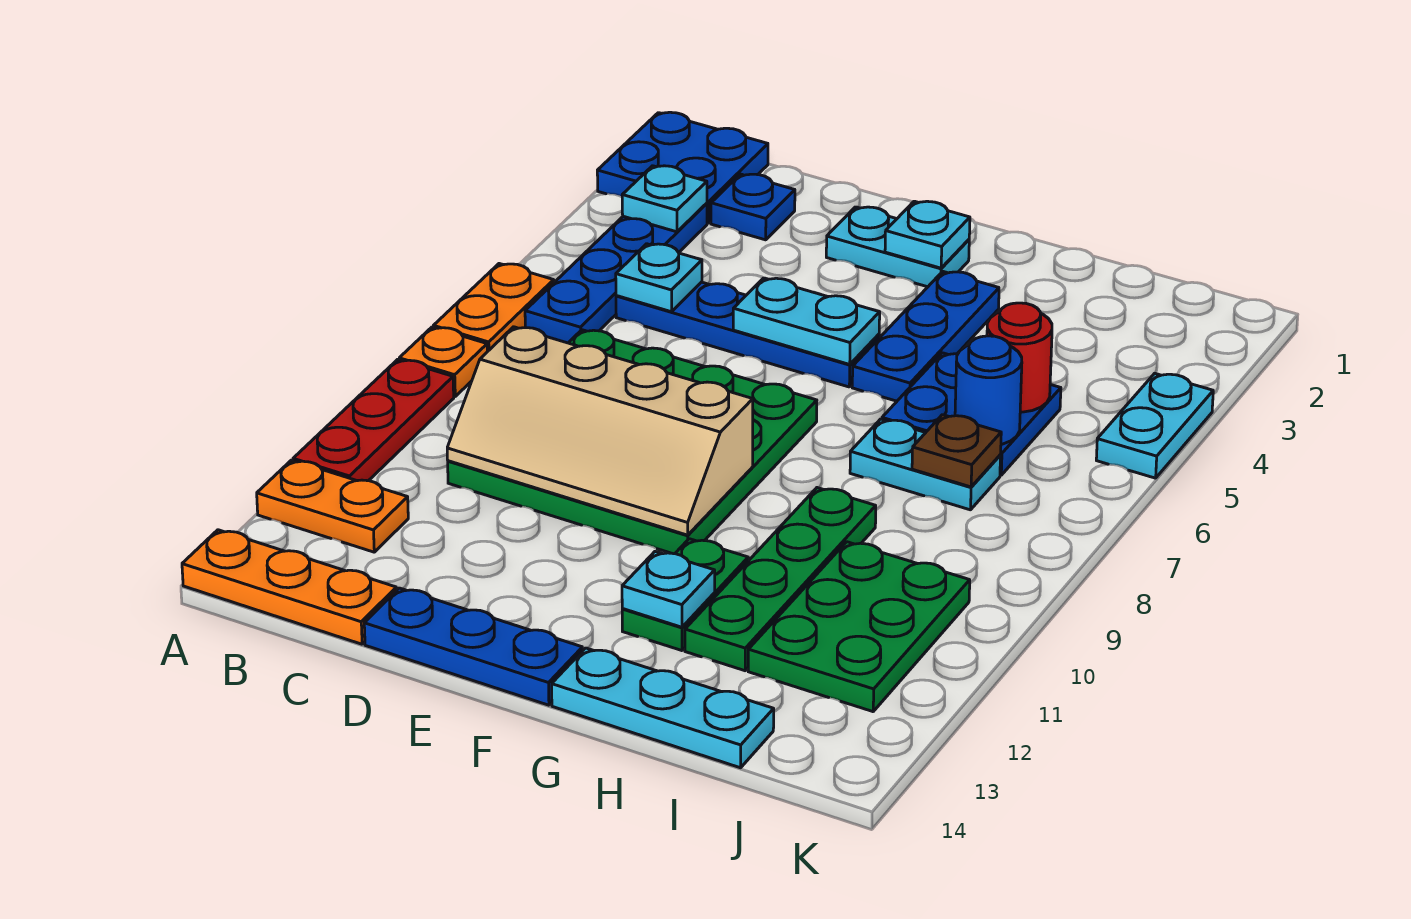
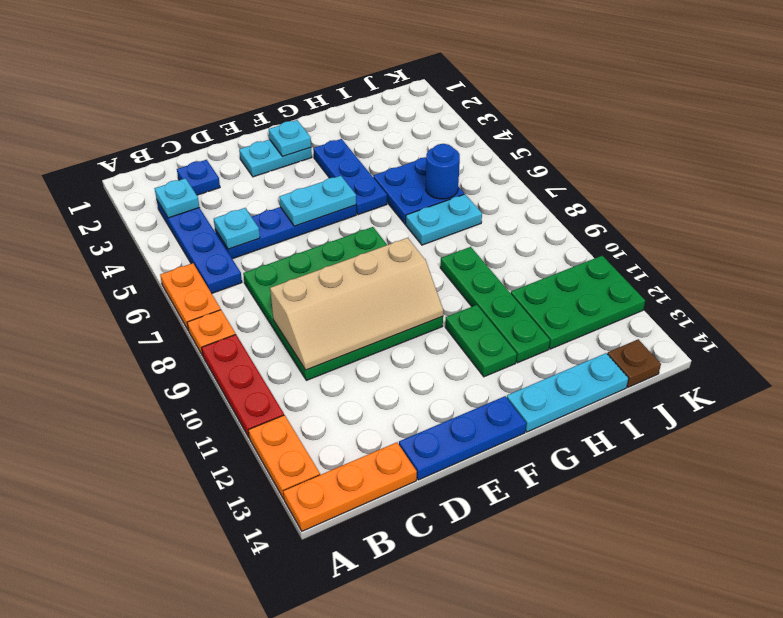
blue plate A1:B2 level 1 -> none
orange plate A12:B12 level 1 -> orange plate A12:A13 level 1
cyan plate G12 level 2 -> none
red round brick I5 level 2 -> none
brown plate I7 level 2 -> brown plate J14 level 1
green plate I10:J12 level 1 -> green plate I11:K12 level 1
cyan plate K4:K5 level 1 -> none

